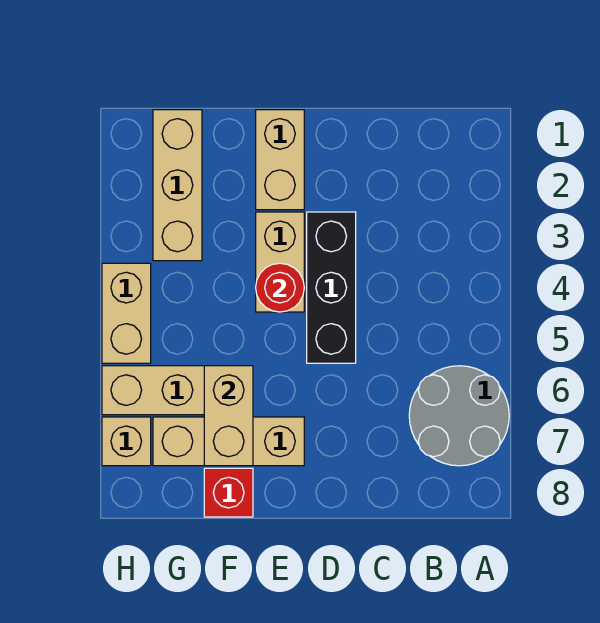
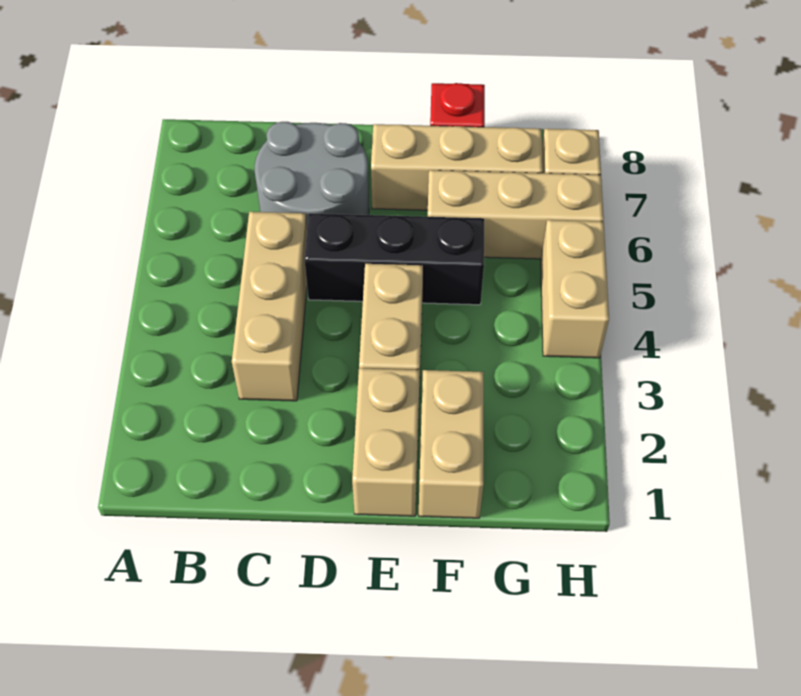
grey round brick A6:B7 level 1 -> grey round brick C6:D7 level 1
black brick D3:D5 level 1 -> black brick D5:F5 level 1
red round brick E4 level 2 -> none
tan brick F6:F7 level 2 -> tan brick F1:F2 level 1
tan brick G1:G3 level 1 -> tan brick C3:C5 level 1

